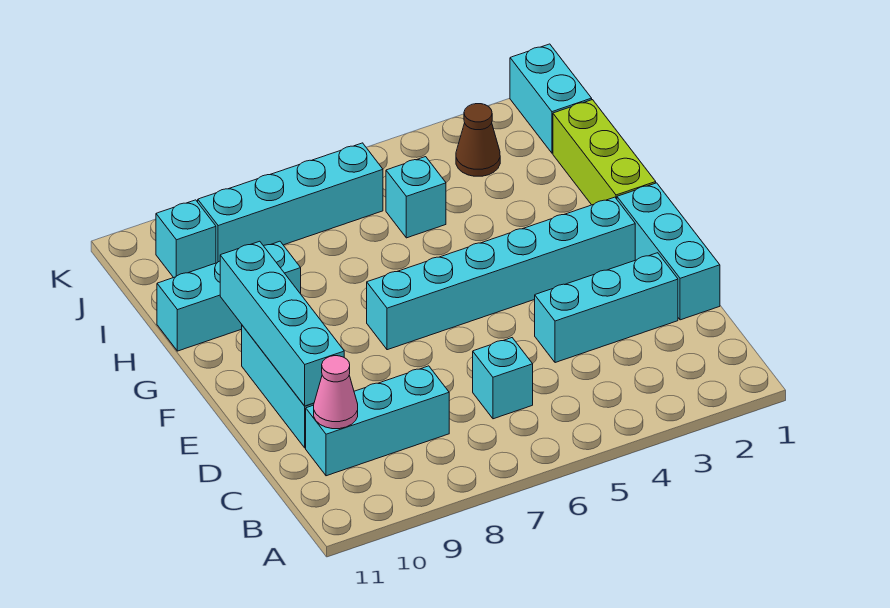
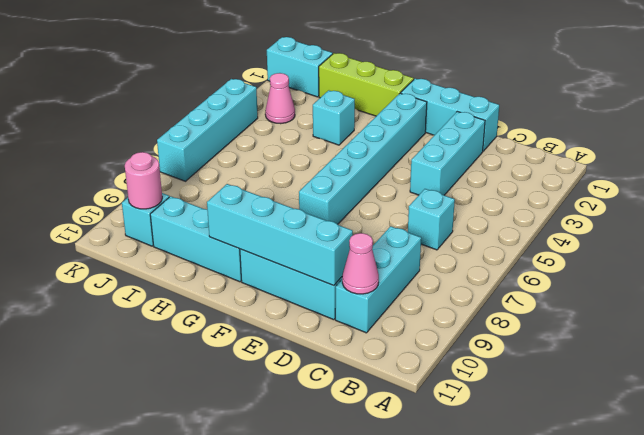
cyan brick H9:H11 level 1 -> cyan brick G10:I10 level 1
cyan brick I5 level 1 -> cyan brick H3 level 1
brown cone J3 level 1 -> pink cone J3 level 1
cyan brick J6:J9 level 1 -> cyan brick K4:K7 level 1
none -> pink round brick J10 level 2

